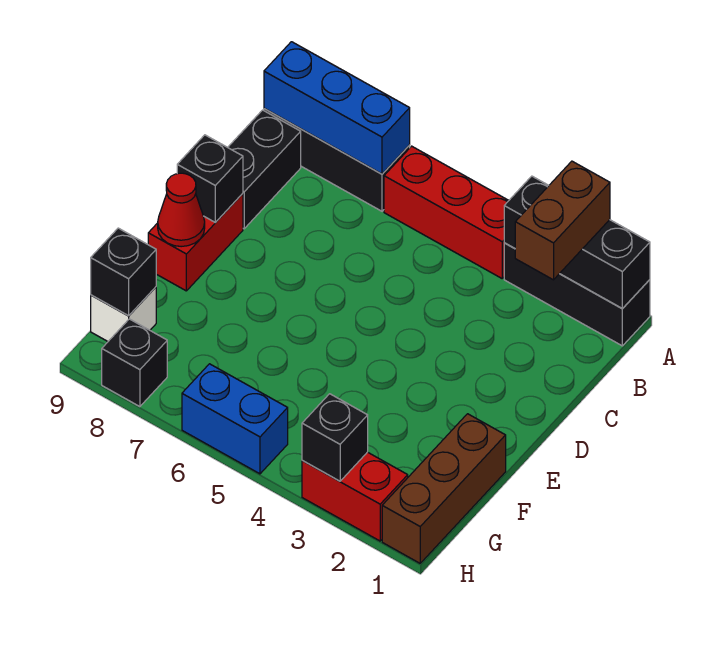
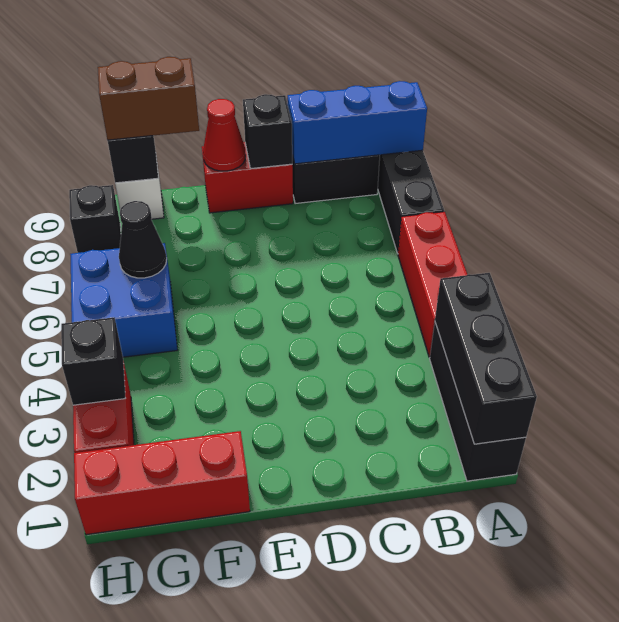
brown brick A2:B2 level 3 -> brown brick F9:G9 level 3
blue brick A7:A9 level 2 -> blue brick A9:C9 level 2
brown brick F1:H1 level 1 -> red brick F1:H1 level 1
none -> black cone G6 level 2
blue brick H5:H6 level 1 -> blue brick G5:H6 level 1

